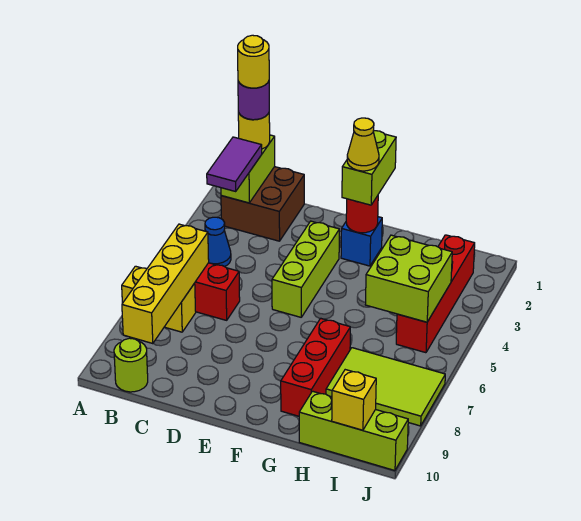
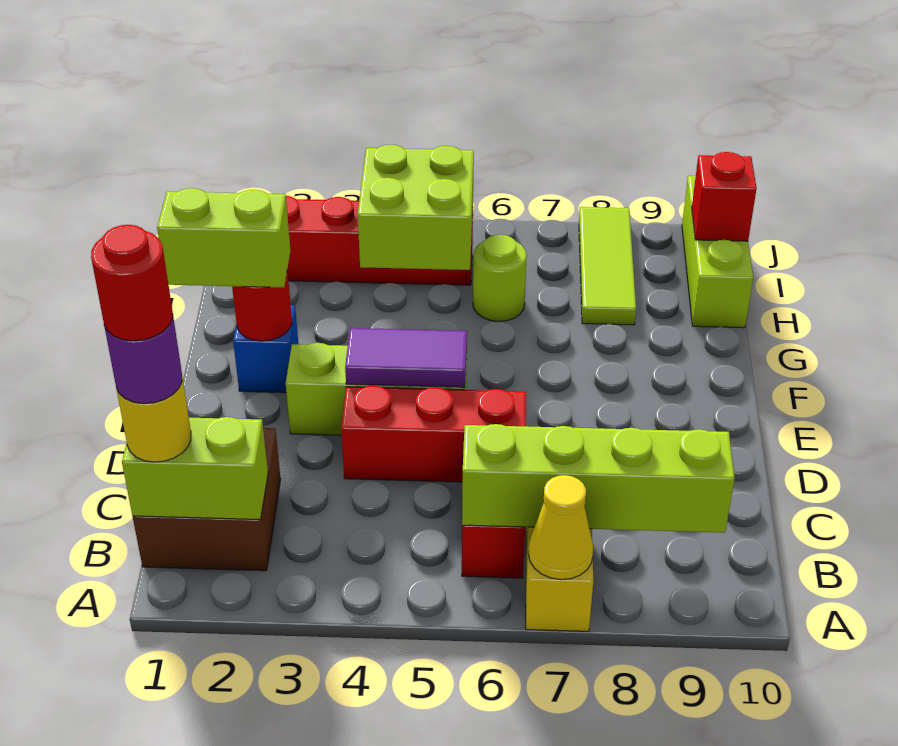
yellow round brick B1 level 5 -> red round brick B1 level 5
purple tile B2:B3 level 3 -> purple tile E4:E5 level 2
blue cone B4 level 1 -> none
yellow brick B6:B9 level 2 -> lime brick B6:B9 level 2
lime round brick B10 level 1 -> lime round brick H6 level 1
yellow cone F2 level 4 -> yellow cone A7 level 2
red brick G7:G9 level 1 -> red brick D4:D6 level 1
lime tile H7:J8 level 1 -> lime tile H8:J8 level 1
yellow brick I10 level 2 -> red brick I10 level 2

